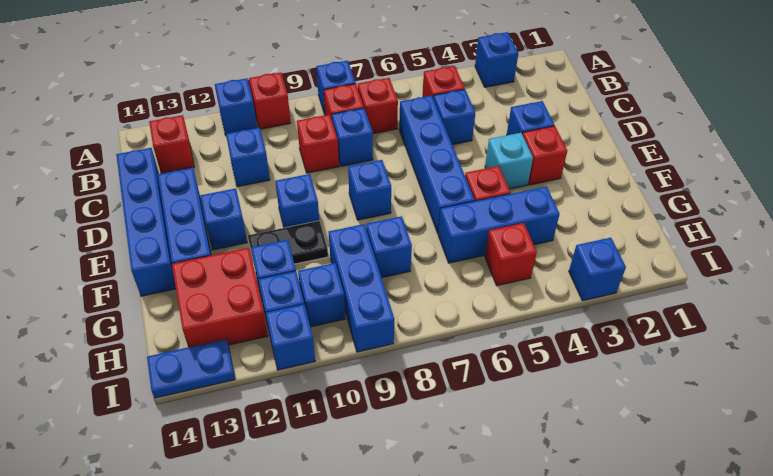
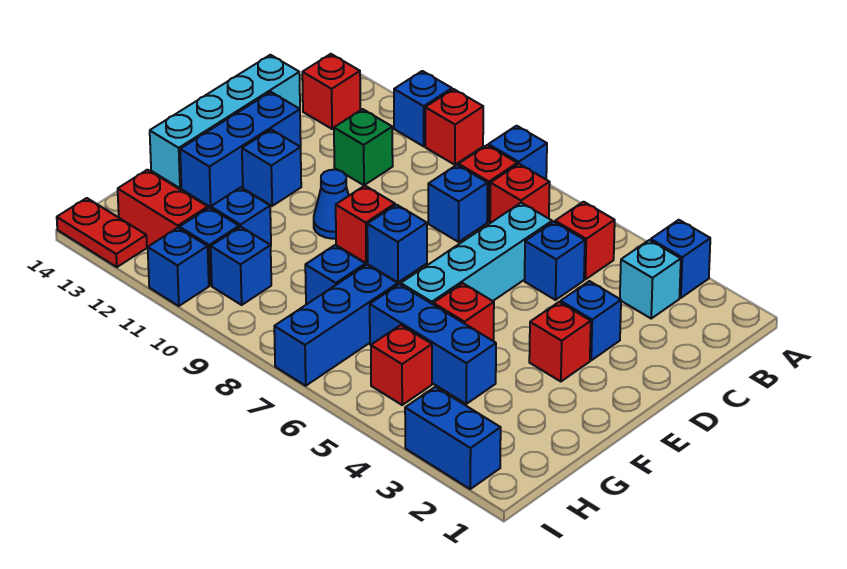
blue brick C6:F6 level 1 -> cyan brick C6:F6 level 1
red brick C9 level 1 -> red brick E9 level 1
blue brick C11 level 1 -> green brick C11 level 1
blue brick C14:F14 level 1 -> cyan brick C14:F14 level 1
cyan brick E4 level 1 -> cyan brick B3 level 1
blue brick E10 level 1 -> blue cone E10 level 1
black plate F10:F11 level 1 -> none
blue brick G9:I9 level 1 -> blue brick G7:I7 level 1
red brick G12:H13 level 1 -> red brick H12:H13 level 1
blue brick I3 level 1 -> blue brick I2:I3 level 1
blue plate I13:I14 level 1 -> red plate I13:I14 level 1

